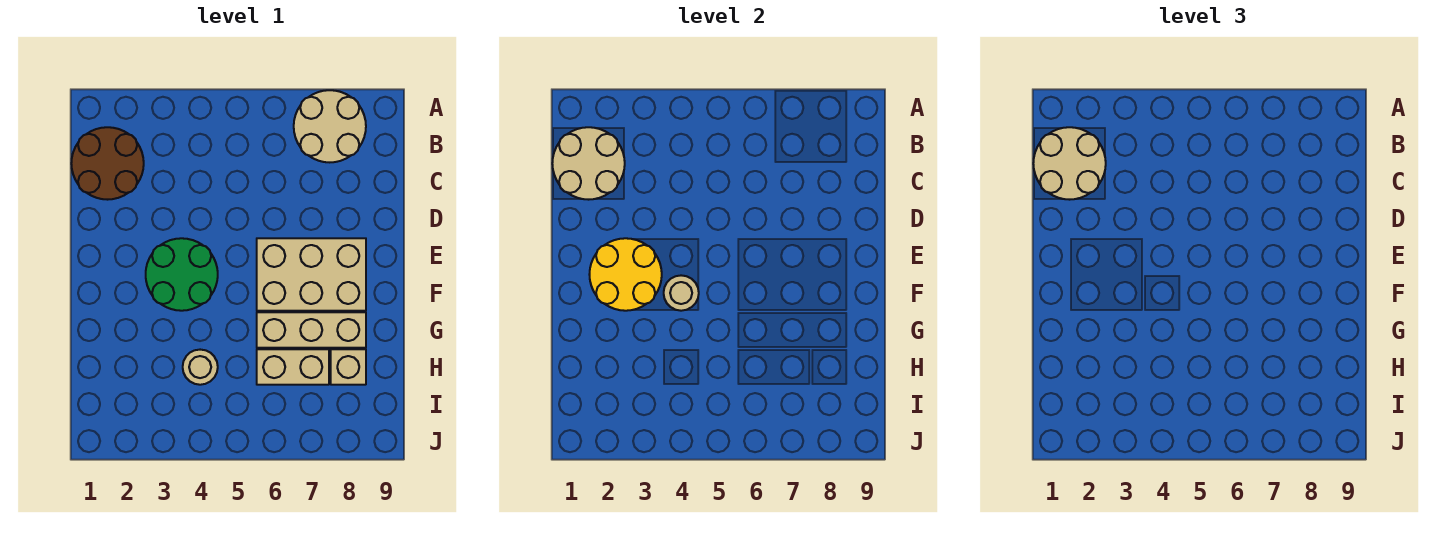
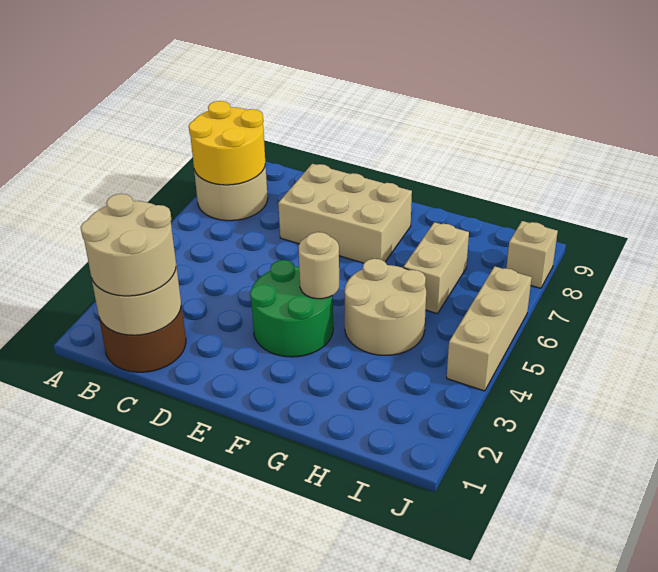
yellow round brick E2:F3 level 2 -> yellow round brick A7:B8 level 2
tan brick E6:F8 level 1 -> tan brick D7:F8 level 1
tan brick G6:G8 level 1 -> tan brick J4:J6 level 1
tan round brick H4 level 1 -> tan round brick G4:H5 level 1
tan brick H8 level 1 -> tan brick J8 level 1

